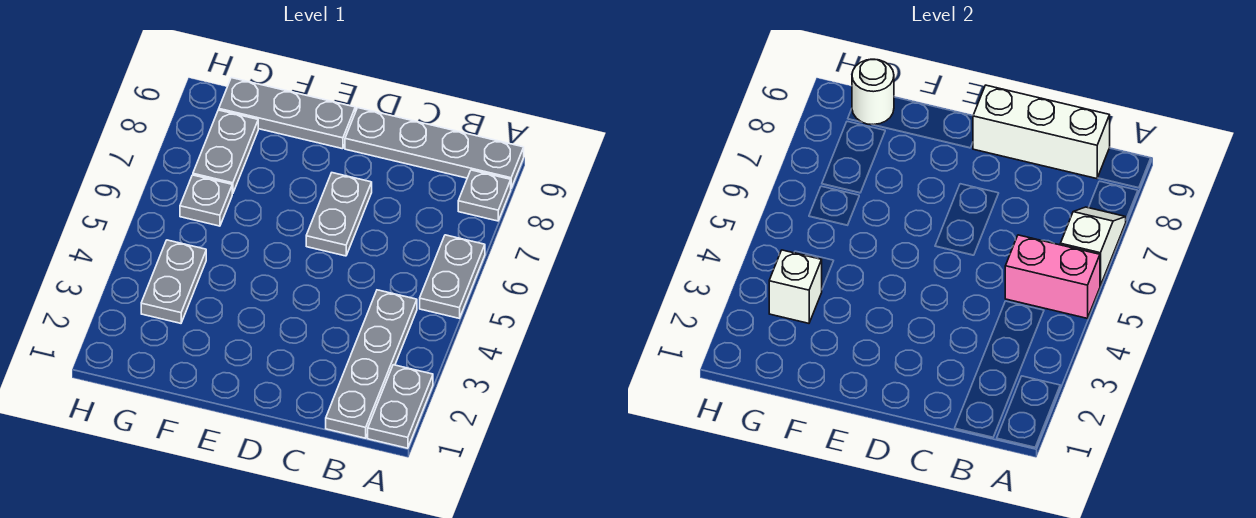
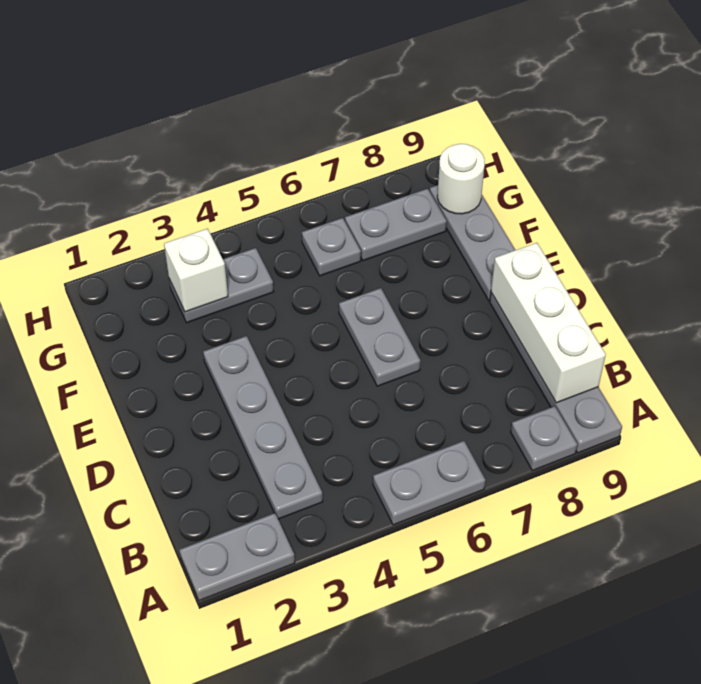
pink brick A5:B5 level 2 -> none
white slope A6:A7 level 2 top 6 -> none
grey plate B1:B4 level 1 -> grey plate B3:E3 level 1
grey plate D6:D7 level 1 -> grey plate D6:E6 level 1

